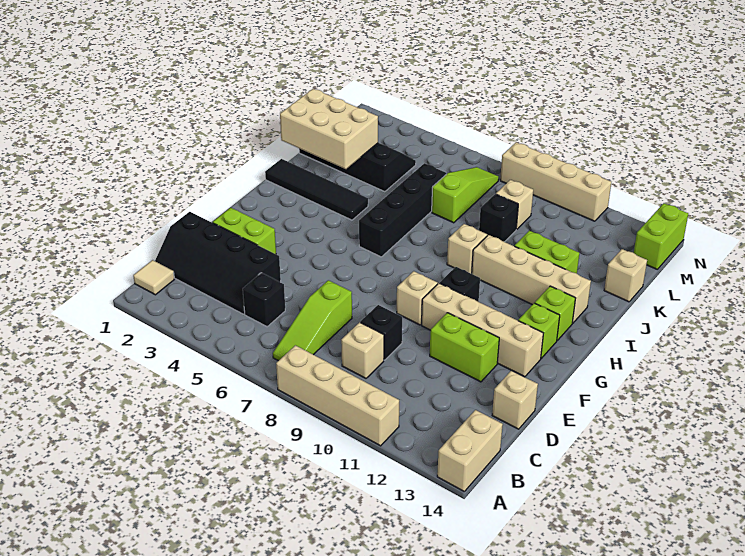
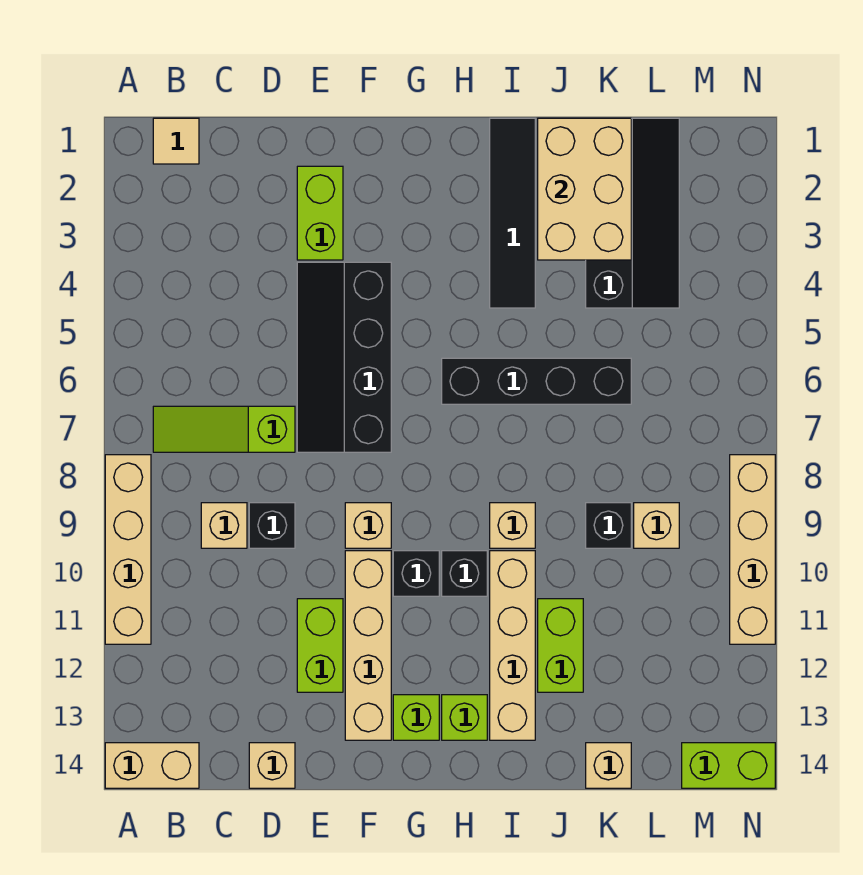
black slope C1:D4 level 1 top D -> black slope E4:F7 level 1 top F
black brick C5 level 1 -> black brick H10 level 1
lime slope K7:M7 level 1 top K -> none

